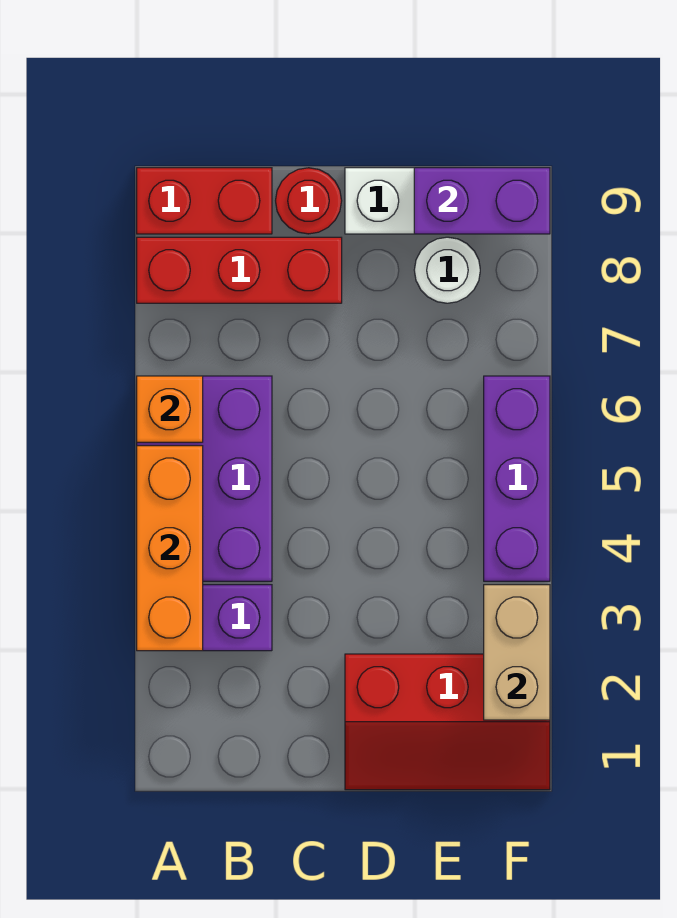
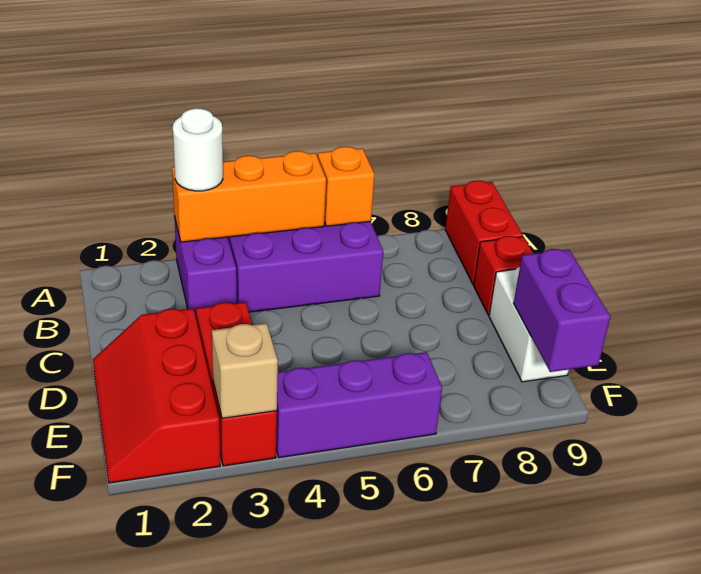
red brick A8:C8 level 1 -> red brick D3:F3 level 1
red round brick C9 level 1 -> red brick C9 level 1
white round brick E8 level 1 -> white round brick A3 level 3
tan brick F2:F3 level 2 -> tan brick F3 level 2

